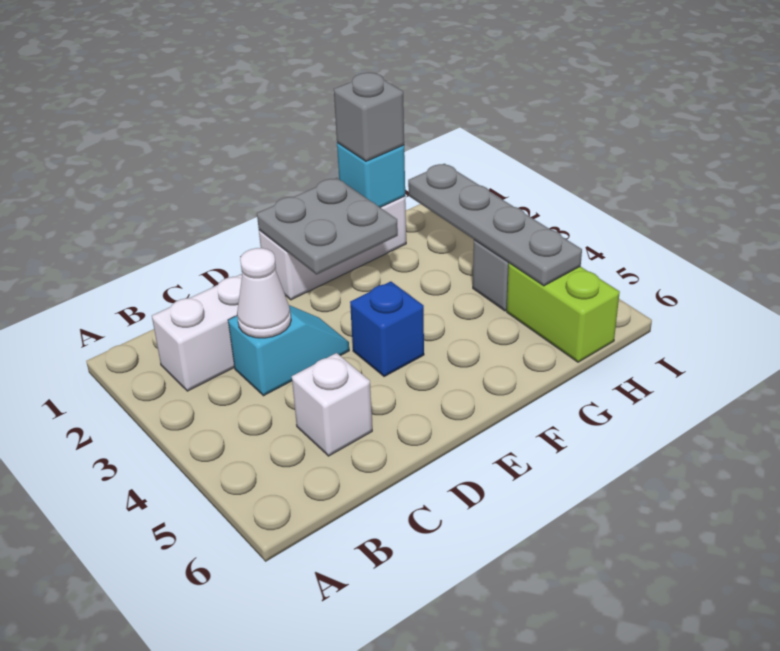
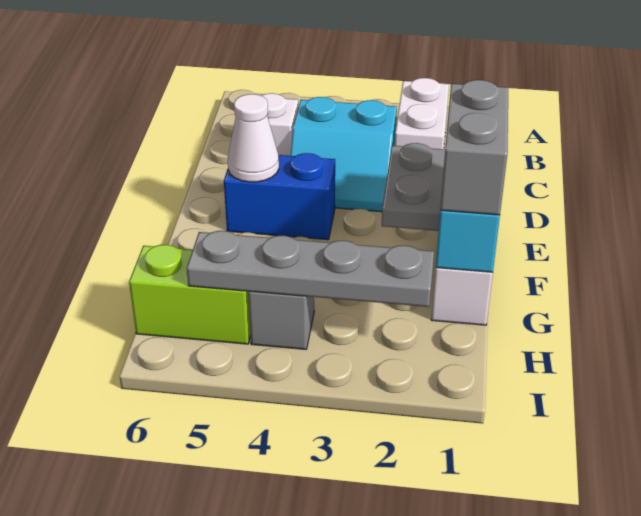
cyan slope C3:D3 level 1 top C -> cyan slope C3:D4 level 1 top C
white cone C3 level 2 -> white cone E5 level 2
blue brick E4 level 1 -> blue brick E4:E5 level 1
grey brick G1 level 3 -> grey brick F1:G1 level 3

